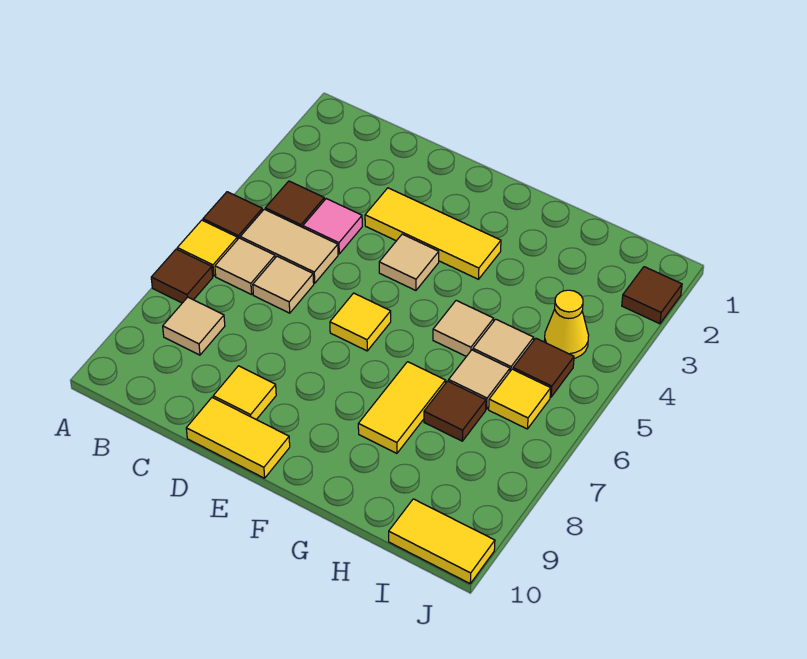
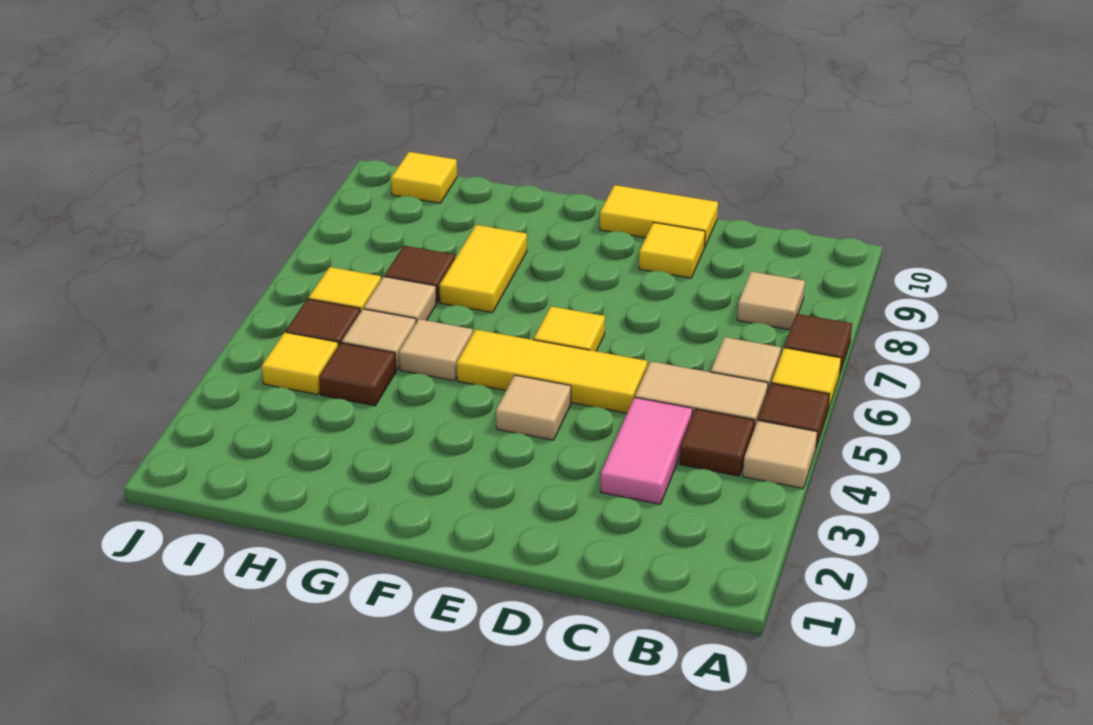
pink tile C4 level 1 -> pink tile C3:C4 level 1
tan tile C6 level 1 -> tan tile A4 level 1
yellow tile D3:F3 level 1 -> yellow tile D5:F5 level 1
yellow cone I4 level 1 -> yellow tile I4 level 1
yellow tile I10:J10 level 1 -> yellow tile I10 level 1
brown tile J2 level 1 -> brown tile H4 level 1

